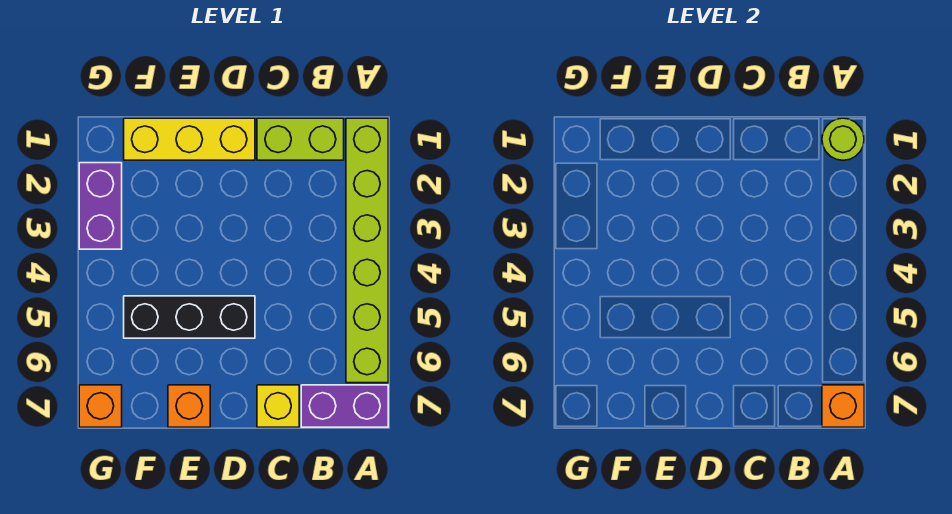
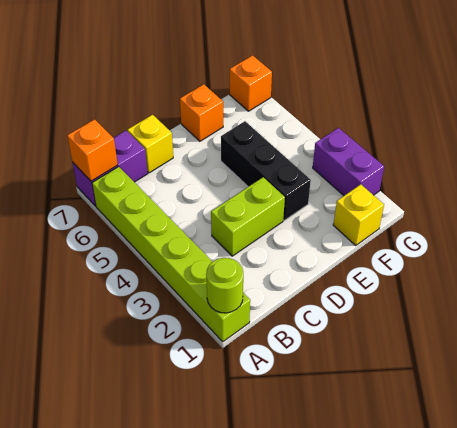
lime brick B1:C1 level 1 -> lime brick C3:D3 level 1
yellow brick D1:F1 level 1 -> yellow brick F1 level 1
black brick D5:F5 level 1 -> black brick E3:E5 level 1

